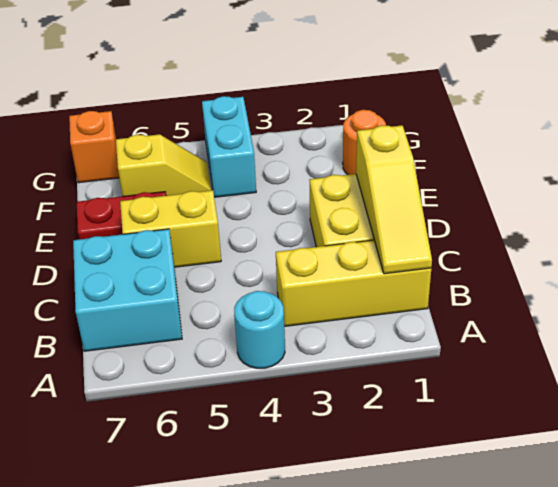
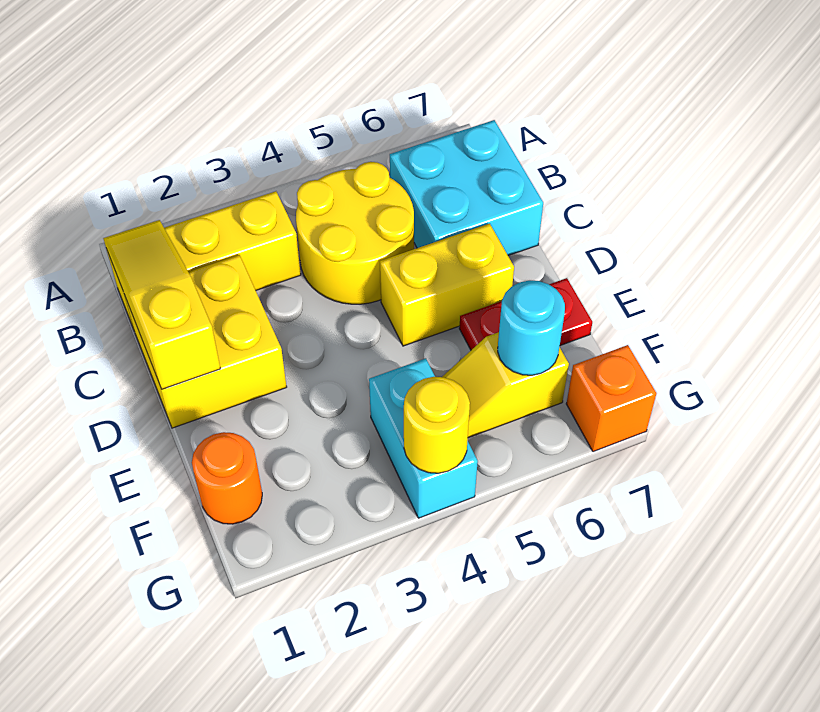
cyan round brick A4 level 1 -> cyan round brick F6 level 2
none -> yellow round brick B4:C5 level 1
none -> yellow round brick G4 level 2

